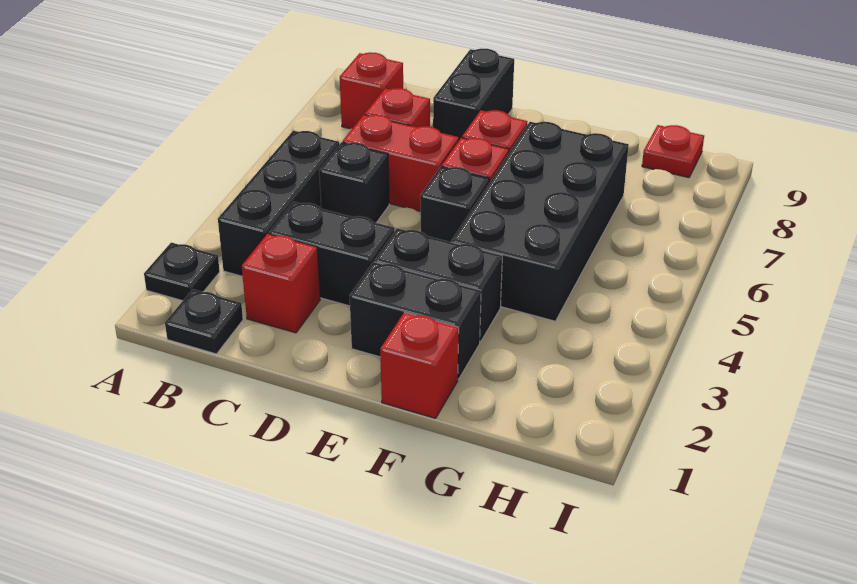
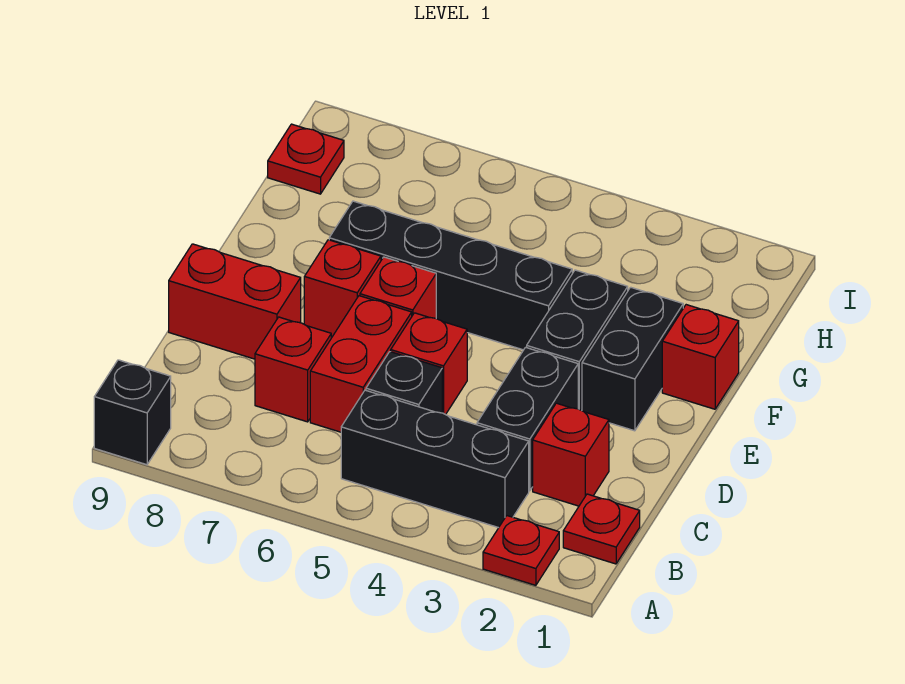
black plate A2 level 1 -> red plate A2 level 1
black plate B1 level 1 -> red plate B1 level 1
red brick B8 level 1 -> red brick D5 level 1
black brick D8:D9 level 1 -> red brick D8:D9 level 1
black brick E5 level 1 -> black brick A9 level 1
black brick F4:G7 level 1 -> black brick F4:F7 level 1

